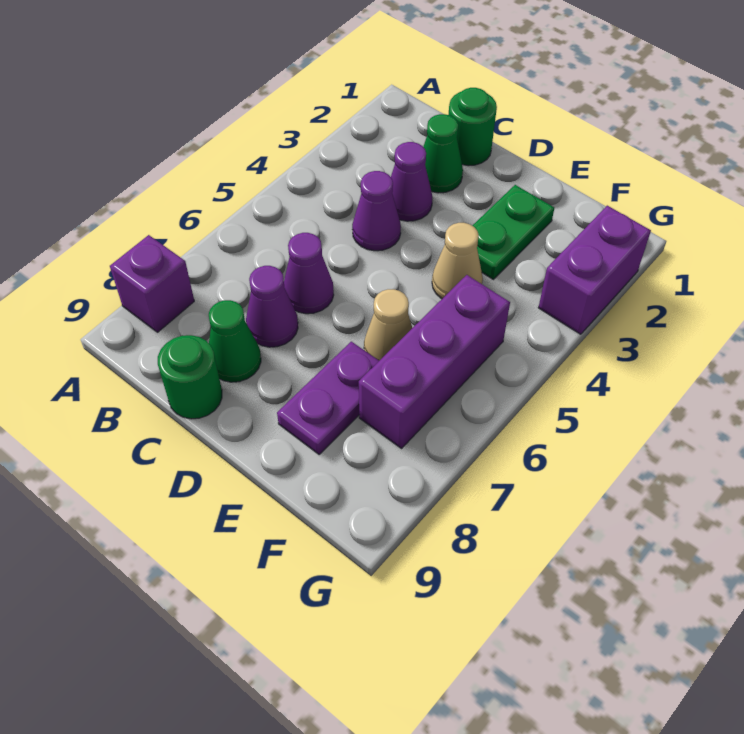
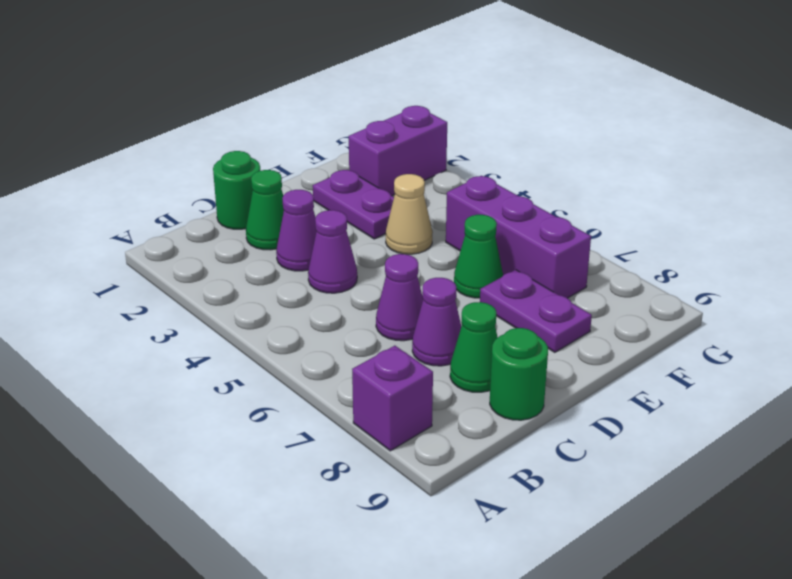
green plate E2:E3 level 1 -> purple plate E2:E3 level 1
tan cone E6 level 1 -> green cone E6 level 1
purple brick G2:G3 level 1 -> purple brick F2:G2 level 1

